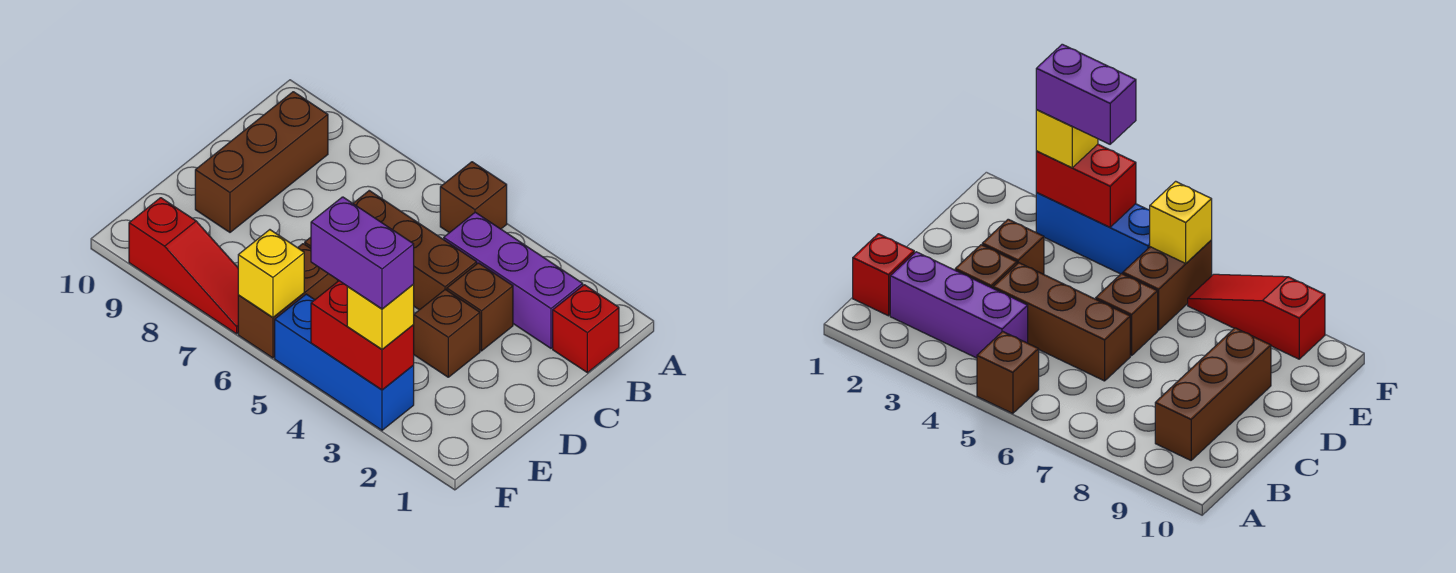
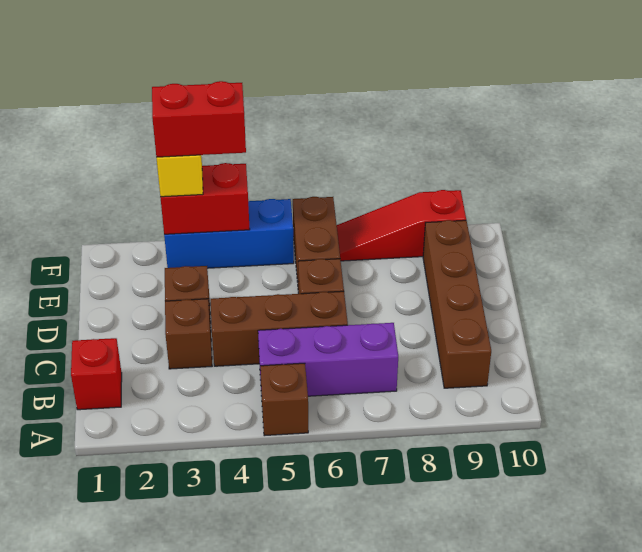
purple brick B2:B4 level 1 -> purple brick B5:B7 level 1
brown brick B9:D9 level 1 -> brown brick B9:E9 level 1
purple brick F3:F4 level 4 -> red brick F3:F4 level 4
yellow brick F6 level 2 -> none

